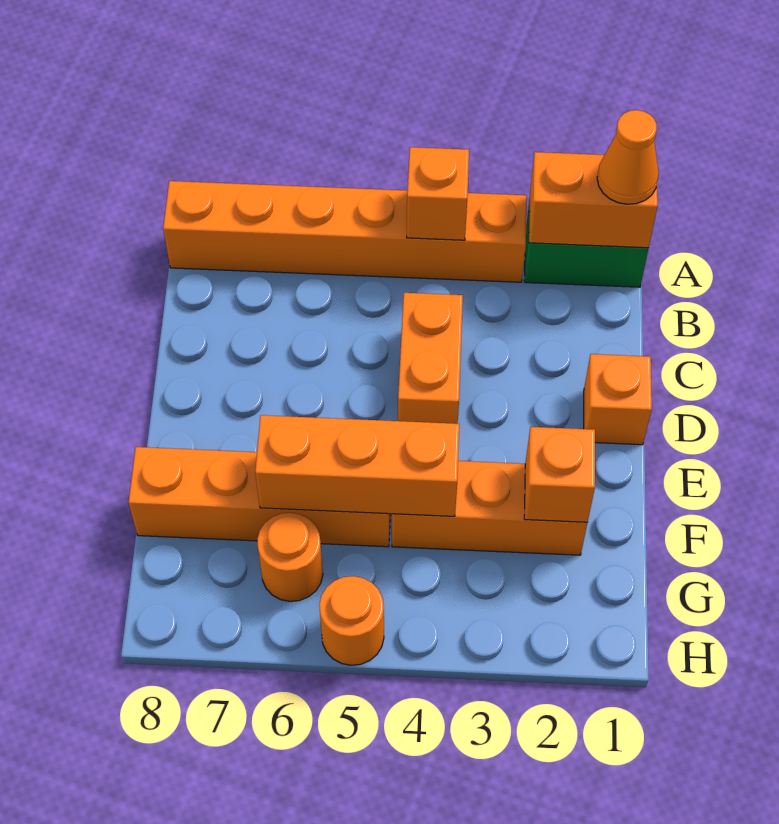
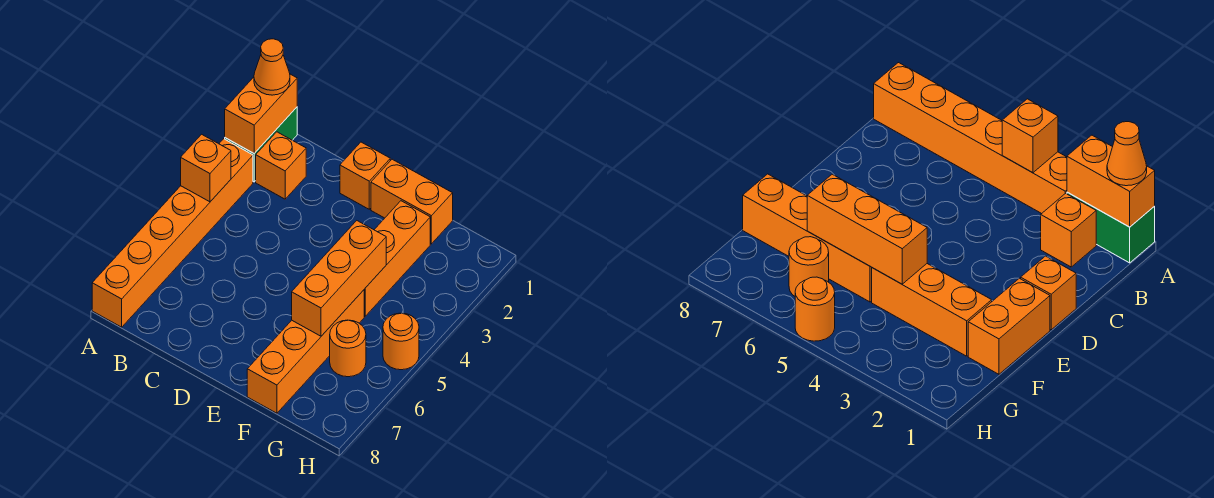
orange brick C4:D4 level 1 -> orange brick E1:F1 level 1
orange brick F2 level 2 -> orange brick B2 level 1

